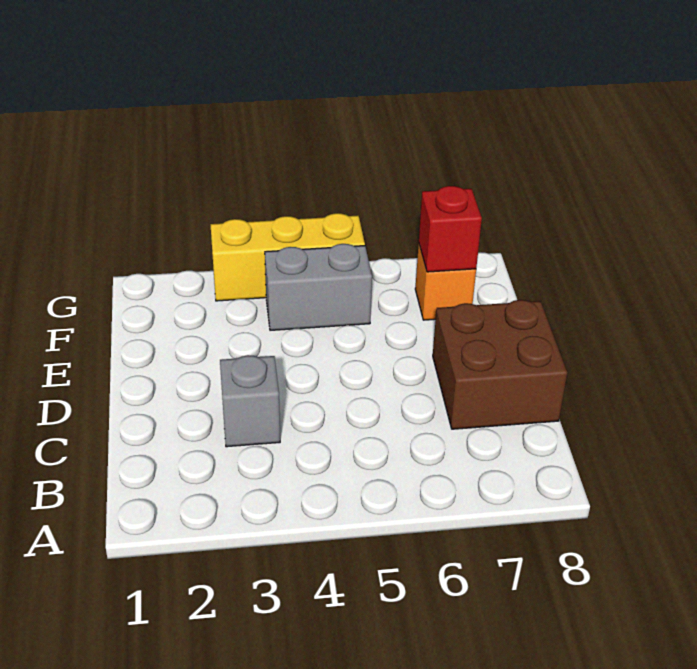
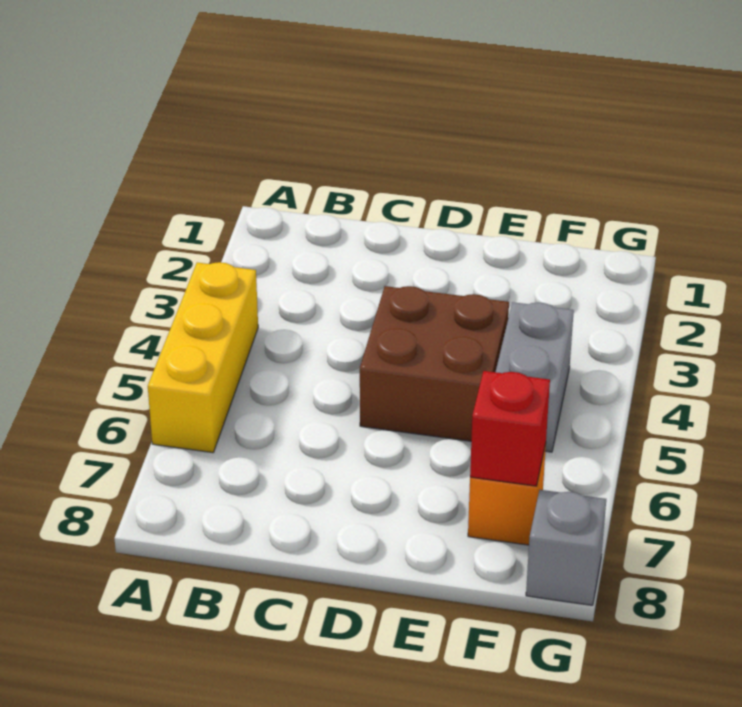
grey brick C3 level 1 -> grey brick G8 level 1
brown brick C7:D8 level 1 -> brown brick D4:E5 level 1
yellow brick G3:G5 level 1 -> yellow brick A4:A6 level 1

